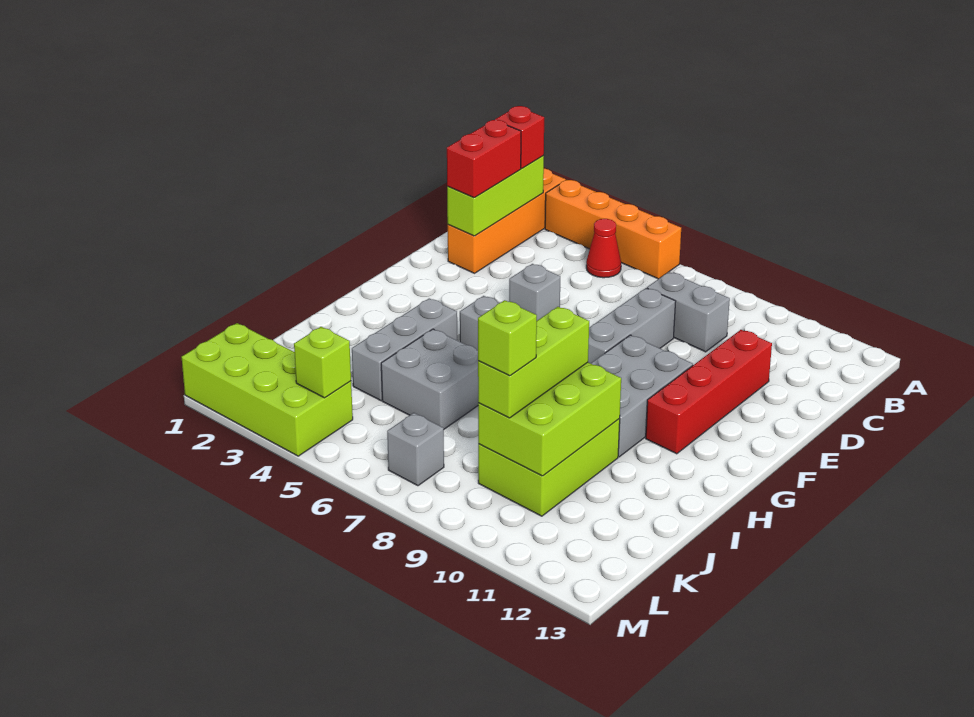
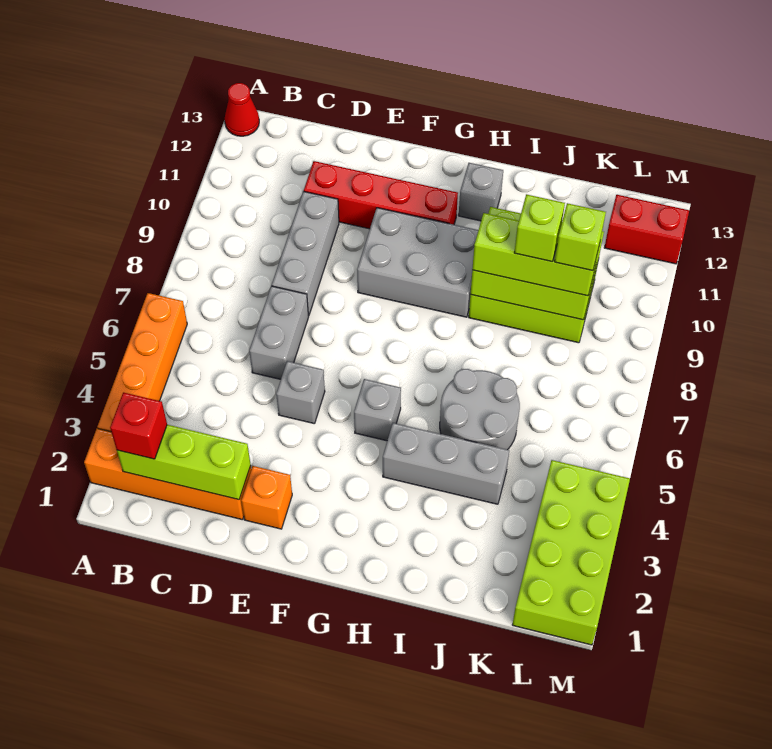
red cone B5 level 1 -> red cone A13 level 1
red brick C2:D2 level 3 -> red brick L12:M12 level 1
grey brick C8:C9 level 1 -> grey brick D6:D7 level 1
grey brick D8:F8 level 1 -> grey brick D8:D10 level 1
none -> orange brick E2 level 1
grey brick I5:J6 level 1 -> grey round brick I5:J6 level 1
lime brick L4 level 2 -> lime brick J9 level 4
grey brick L7 level 1 -> grey brick H12 level 1

